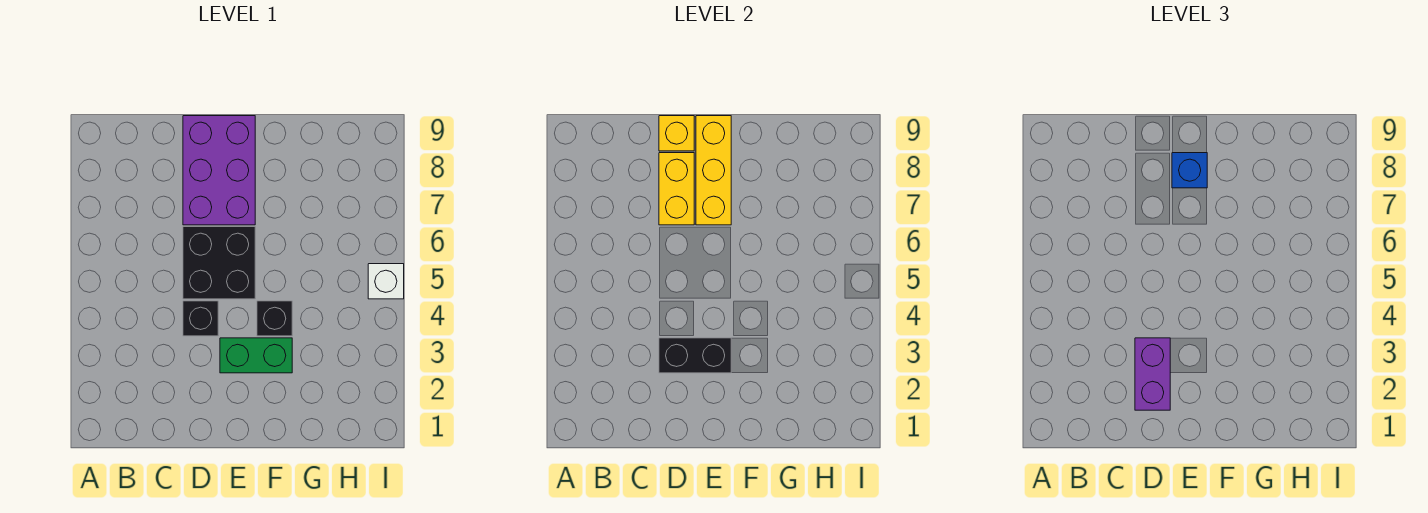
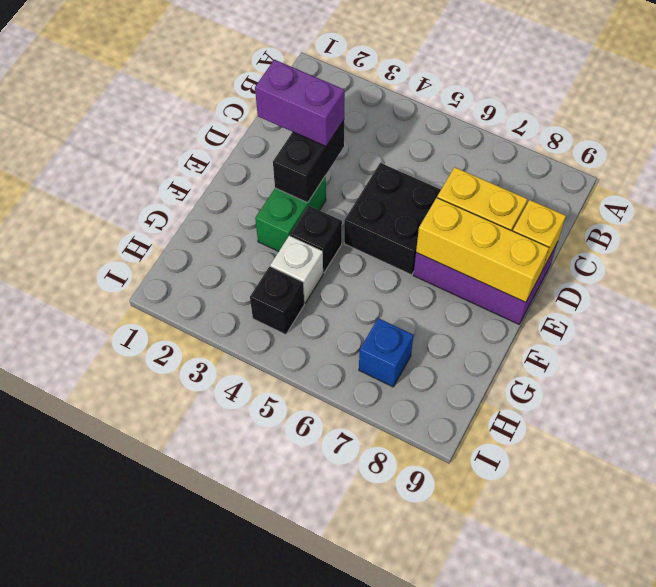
black brick D4 level 1 -> black brick H4 level 1
blue brick E8 level 3 -> blue brick H7 level 1
white brick I5 level 1 -> white brick G4 level 1

